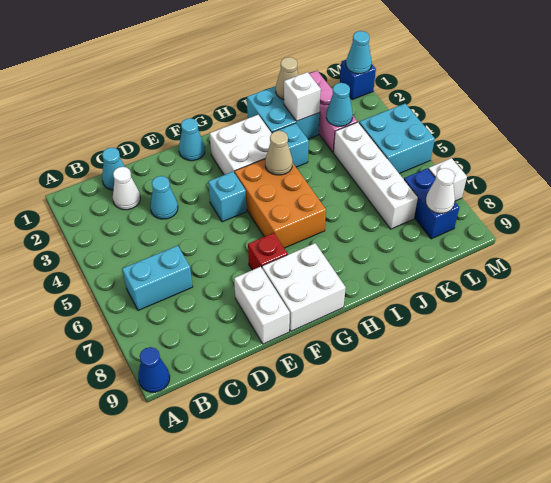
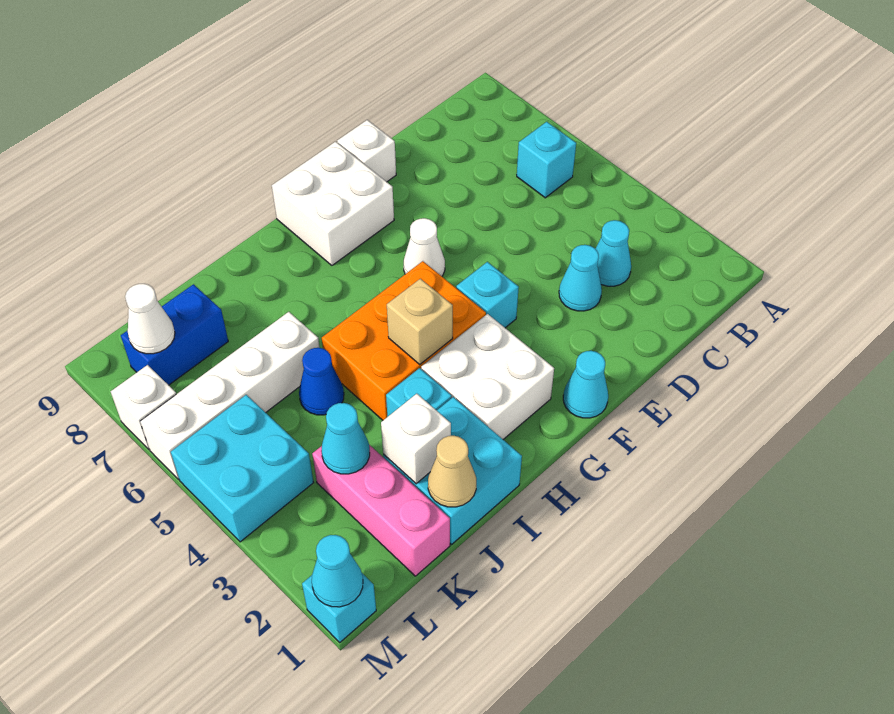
blue cone A9 level 1 -> blue cone J5 level 1
cyan brick B6:C6 level 1 -> cyan brick B6 level 1
cyan cone C1 level 1 -> cyan cone C3 level 1
white cone C2 level 1 -> white cone F6 level 1
white brick E8:E9 level 1 -> white brick E9 level 1
red brick F7 level 1 -> none
orange brick G4:H6 level 1 -> orange brick G4:I5 level 1
tan cone H4 level 2 -> tan brick H4 level 2
white brick K4:K7 level 1 -> white brick J6:M6 level 1
blue brick L7:L8 level 1 -> blue brick K8:L8 level 1
blue brick M1 level 1 -> cyan brick M1 level 1

